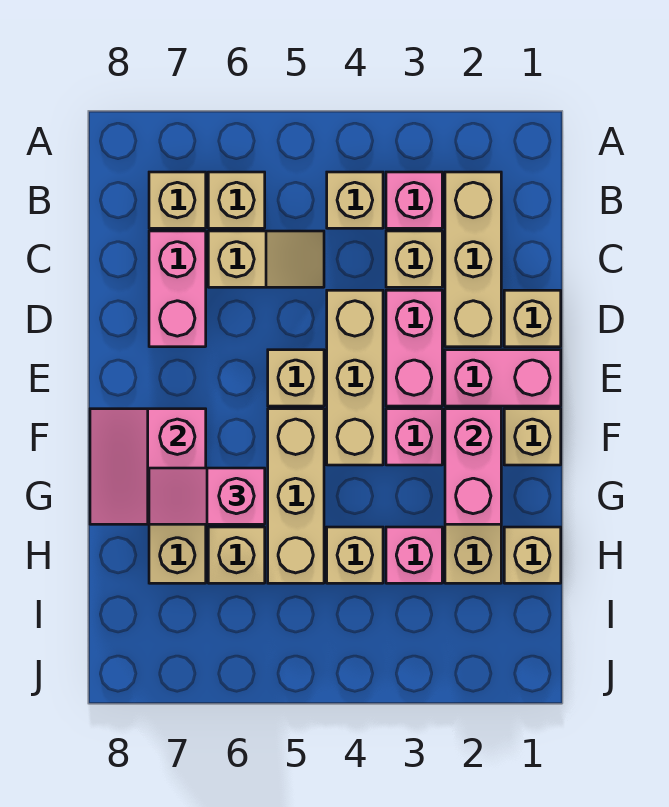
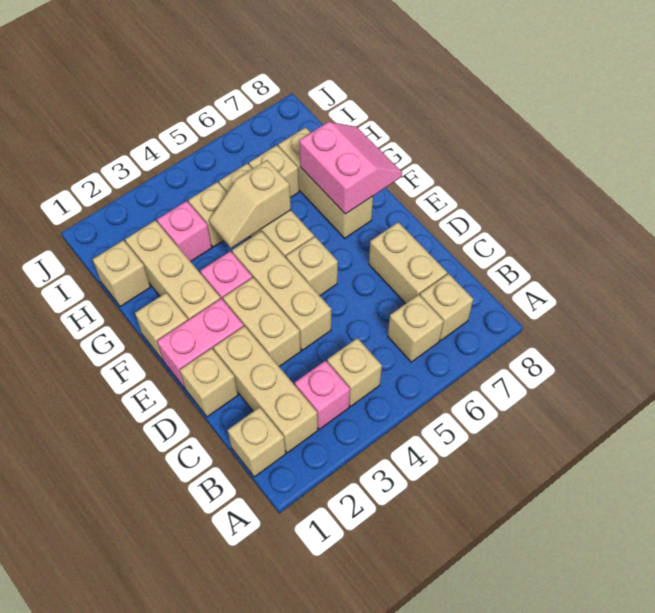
tan brick C3 level 1 -> tan brick B1 level 1
tan slope C5:C6 level 1 top 6 -> tan slope G4:G5 level 2 top 5
pink brick C7:D7 level 1 -> tan brick C7:D7 level 1
pink brick D3:E3 level 1 -> tan brick D3:E3 level 1
pink brick F2:G2 level 2 -> none
pink slope G6:G7 level 3 top 6 -> none

